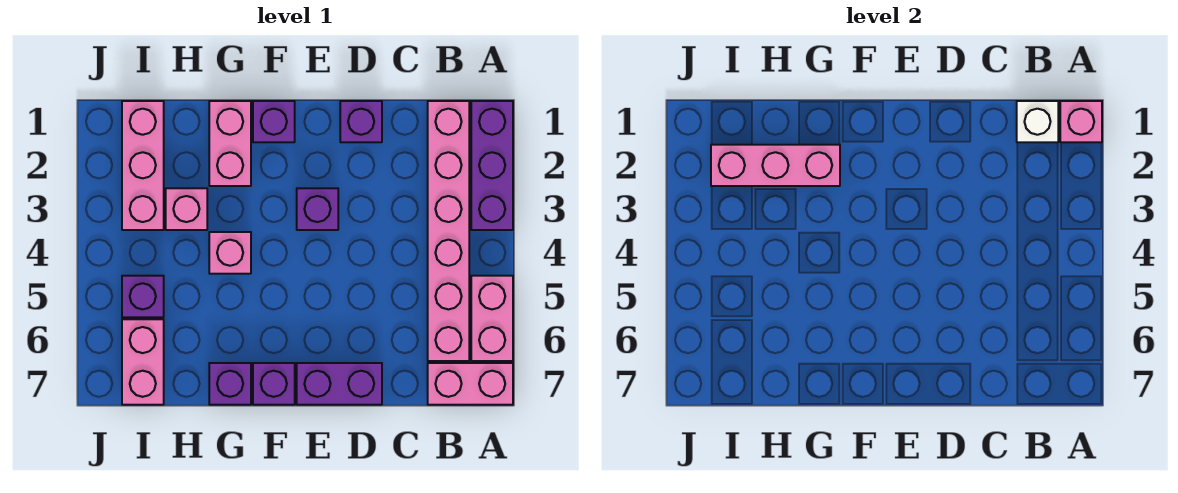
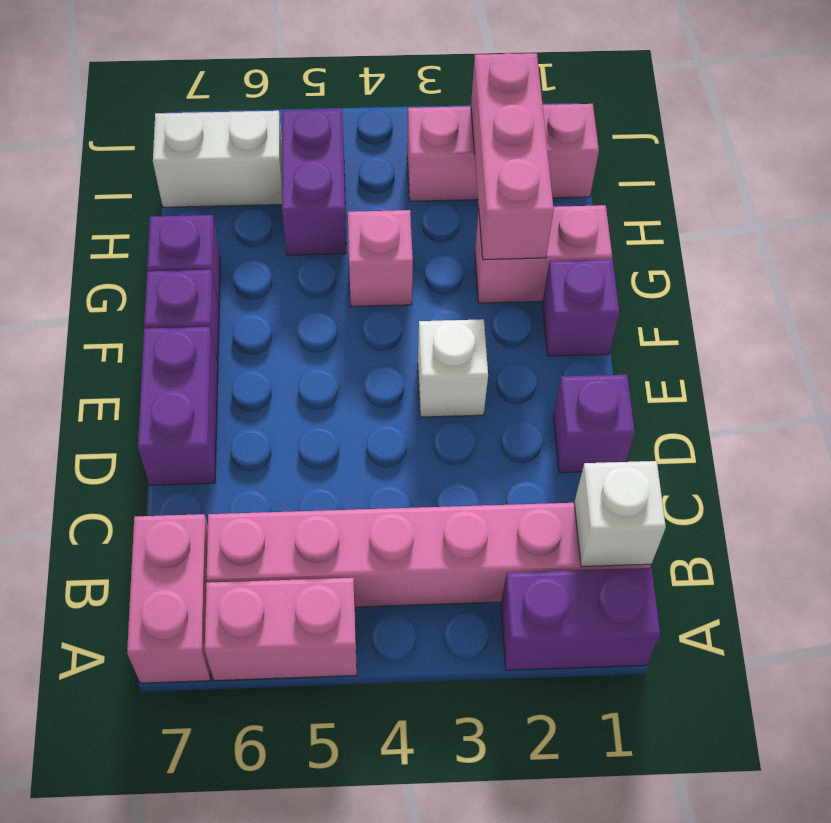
purple brick A1:A3 level 1 -> purple brick A1:A2 level 1
pink brick A1 level 2 -> none
purple brick E3 level 1 -> white brick E3 level 1
pink brick H3 level 1 -> none
purple brick I5 level 1 -> purple brick H5:I5 level 1
pink brick I6:I7 level 1 -> white brick I6:I7 level 1

